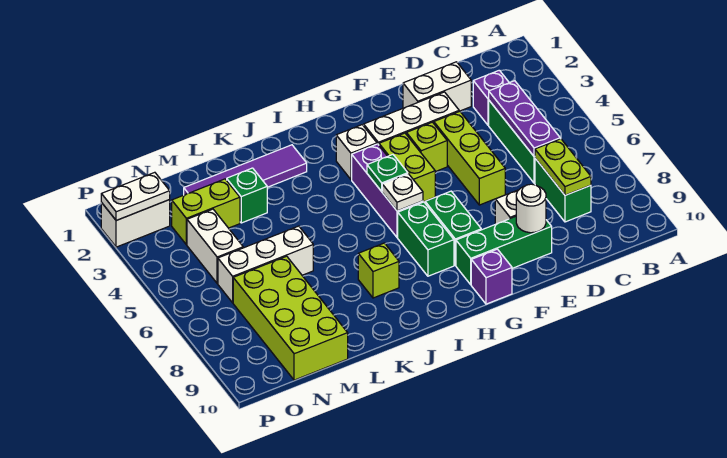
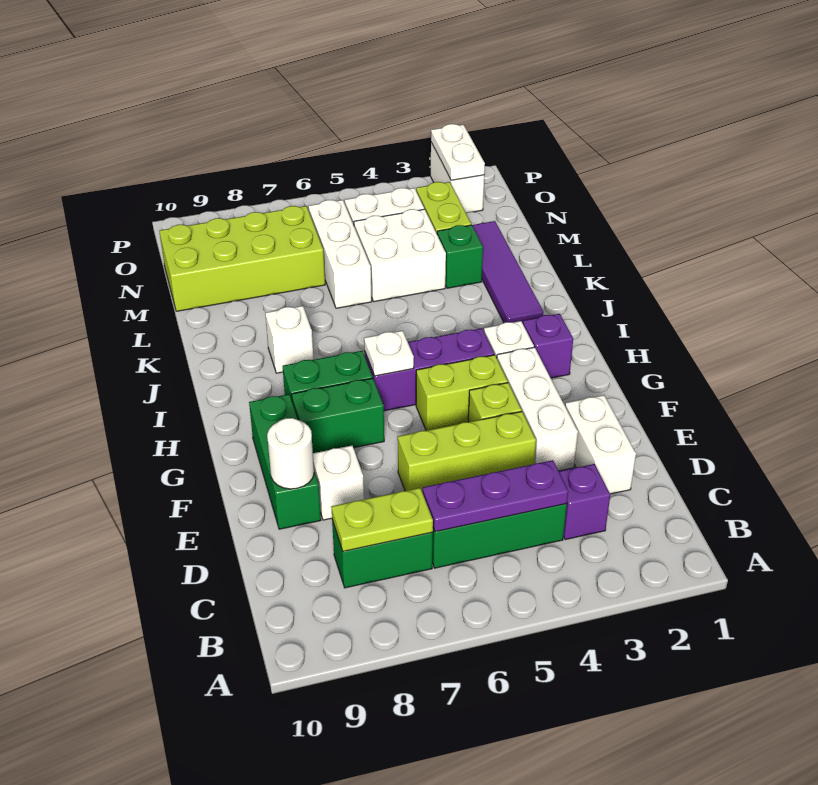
purple brick G10 level 1 -> purple brick H2 level 1
green plate H5 level 2 -> none
lime brick J8 level 1 -> white brick J8 level 1
none -> white brick L4:M5 level 1

